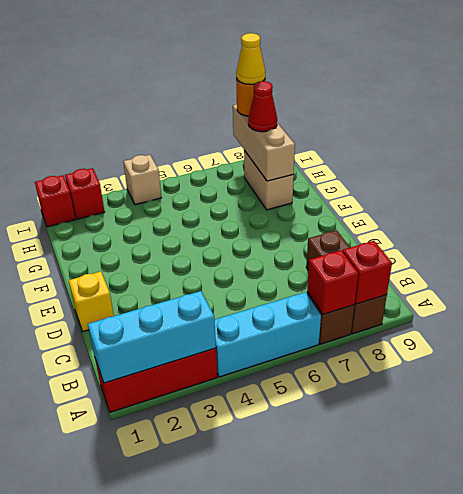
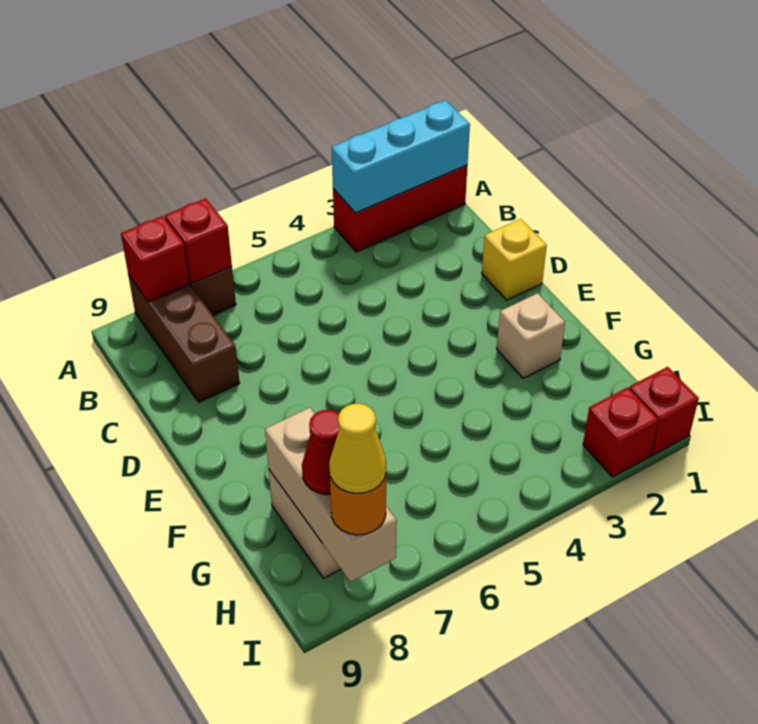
cyan brick A4:A6 level 1 -> none
tan brick I4 level 1 -> tan brick F2 level 1

